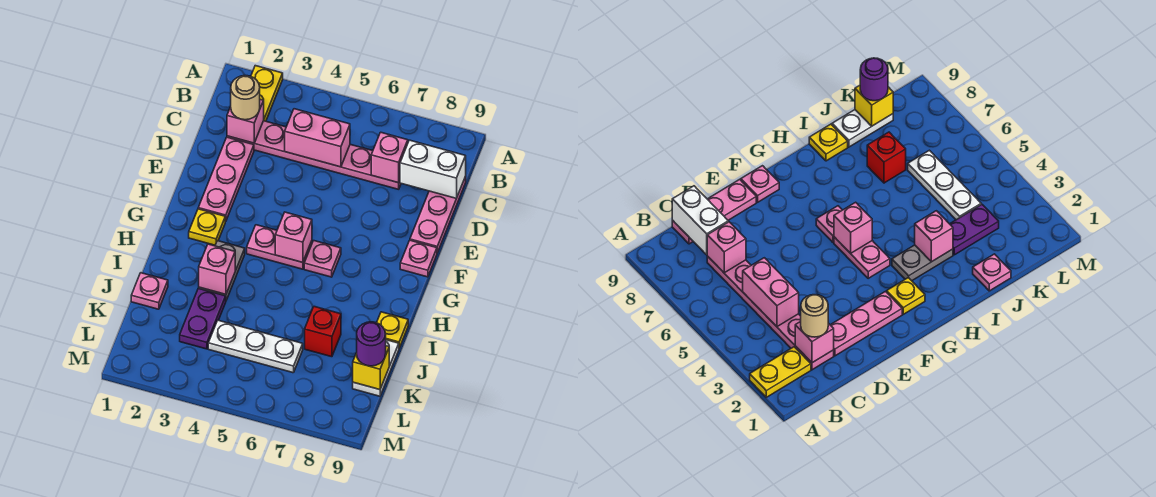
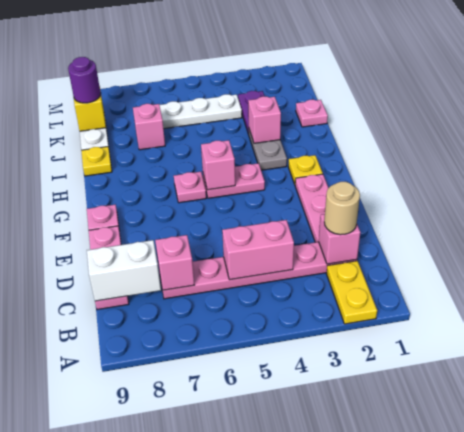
red brick J7 level 1 -> pink brick J7 level 1

